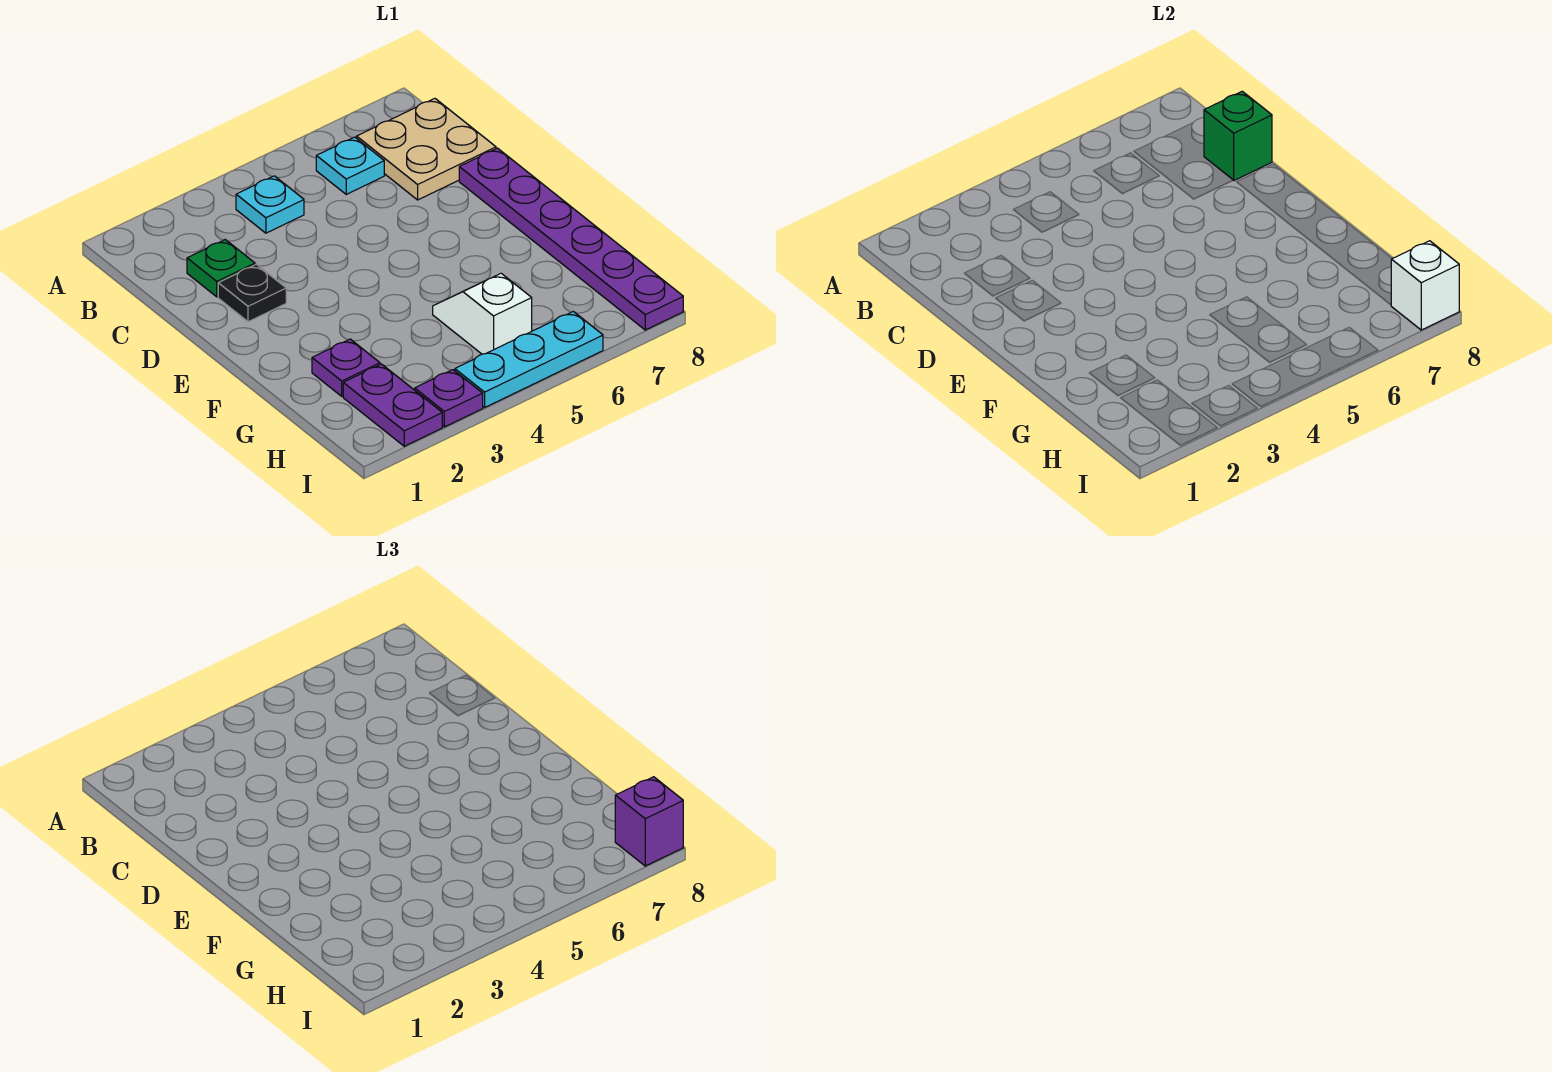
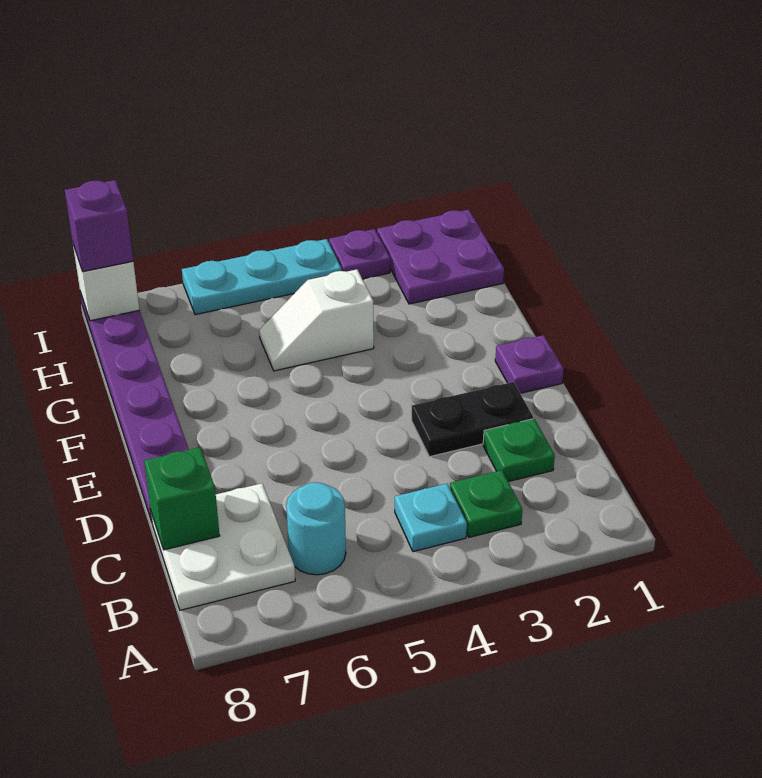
none -> green plate B3 level 1
cyan plate B6 level 1 -> cyan round brick B6 level 1
tan plate B7:C8 level 1 -> white plate B7:C8 level 1
black plate D2 level 1 -> black plate D2:D3 level 1
purple plate G2 level 1 -> purple plate E1 level 1
white slope G5:H5 level 1 top H -> white slope G4:G5 level 1 top 4
purple plate H2:I2 level 1 -> purple plate H1:I2 level 1

